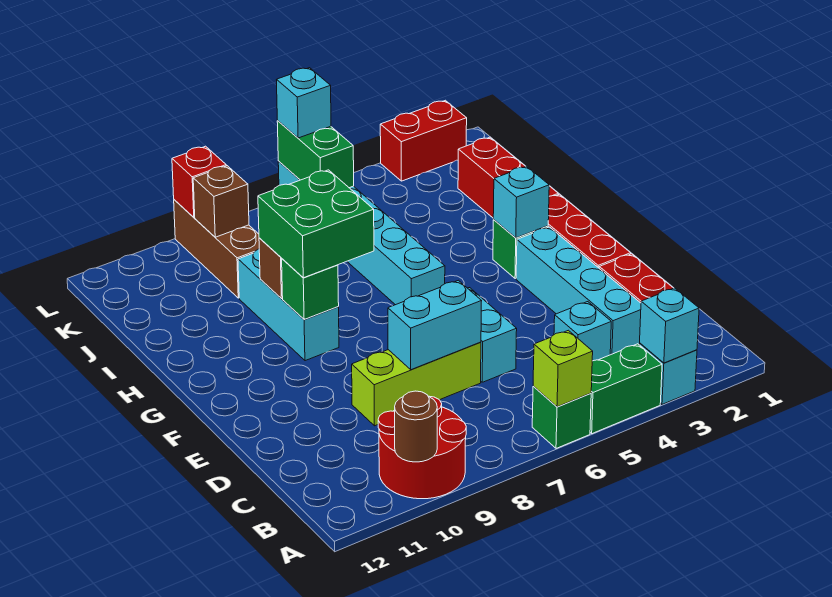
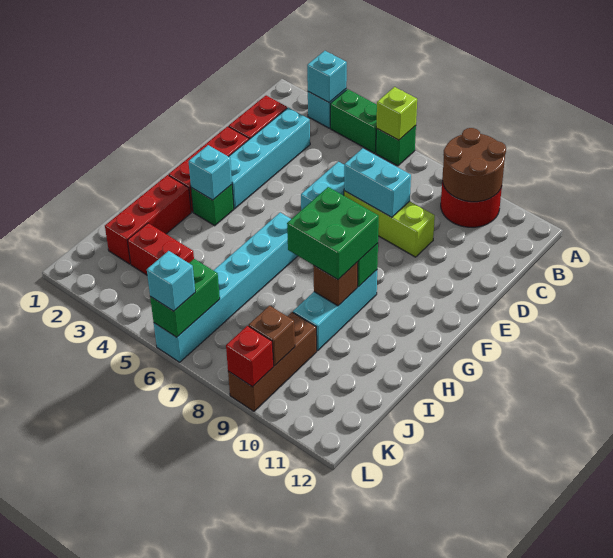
brown round brick A10 level 2 -> brown round brick A9:B10 level 2
cyan brick C4 level 1 -> none
red brick L2:L3 level 1 -> red brick J3:J4 level 1

